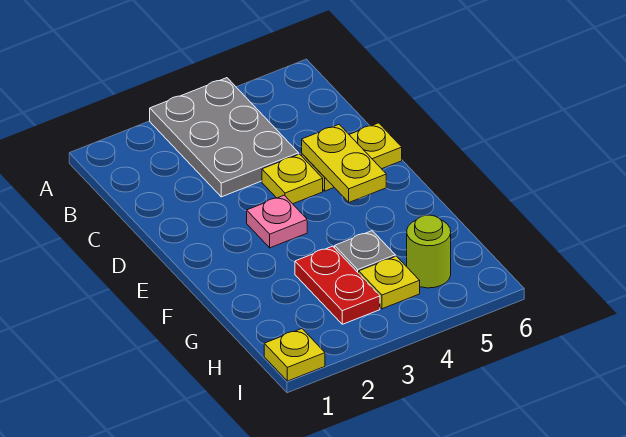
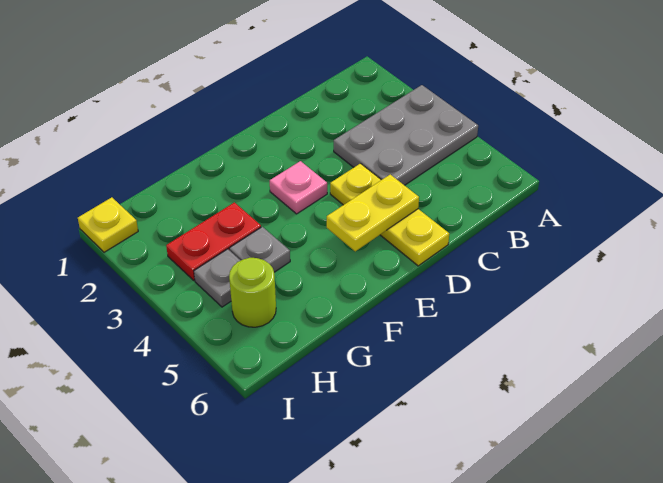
yellow plate H4 level 1 -> grey plate H4 level 1

